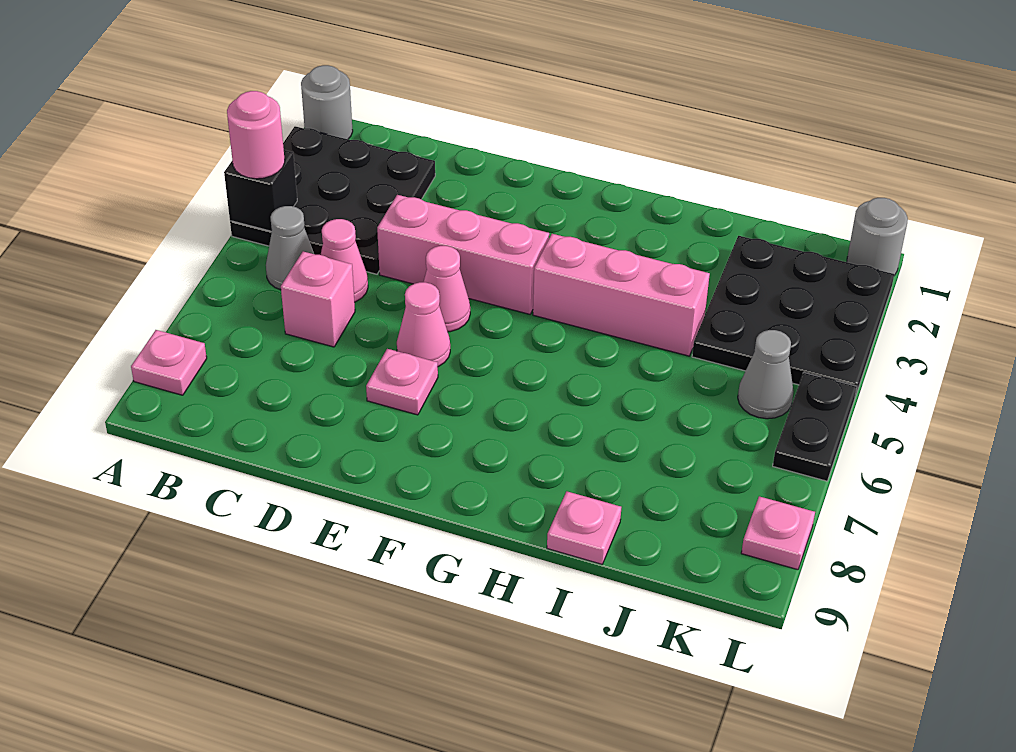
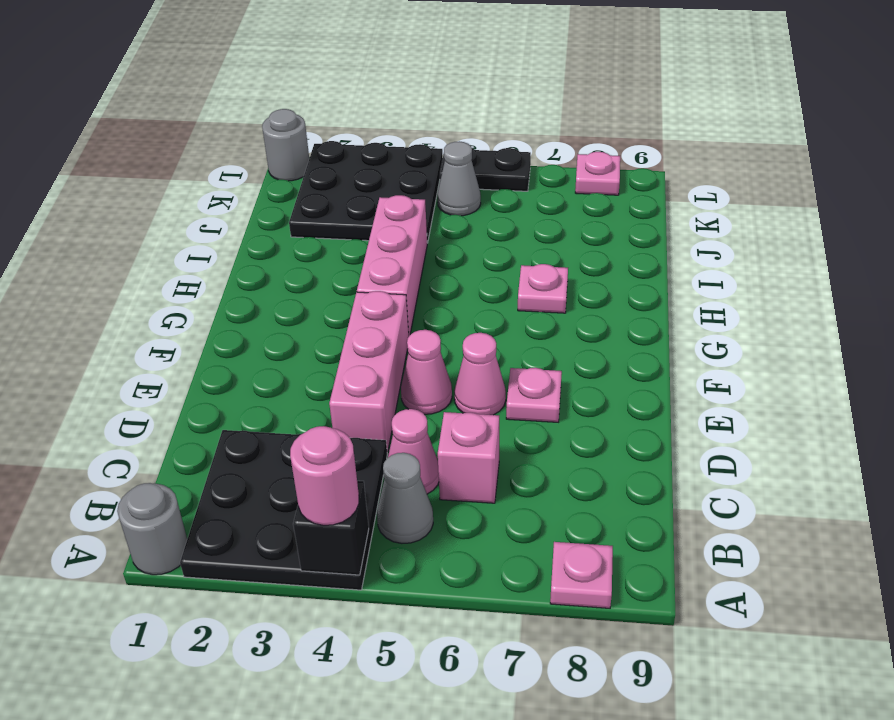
pink plate I9 level 1 -> pink plate H7 level 1

